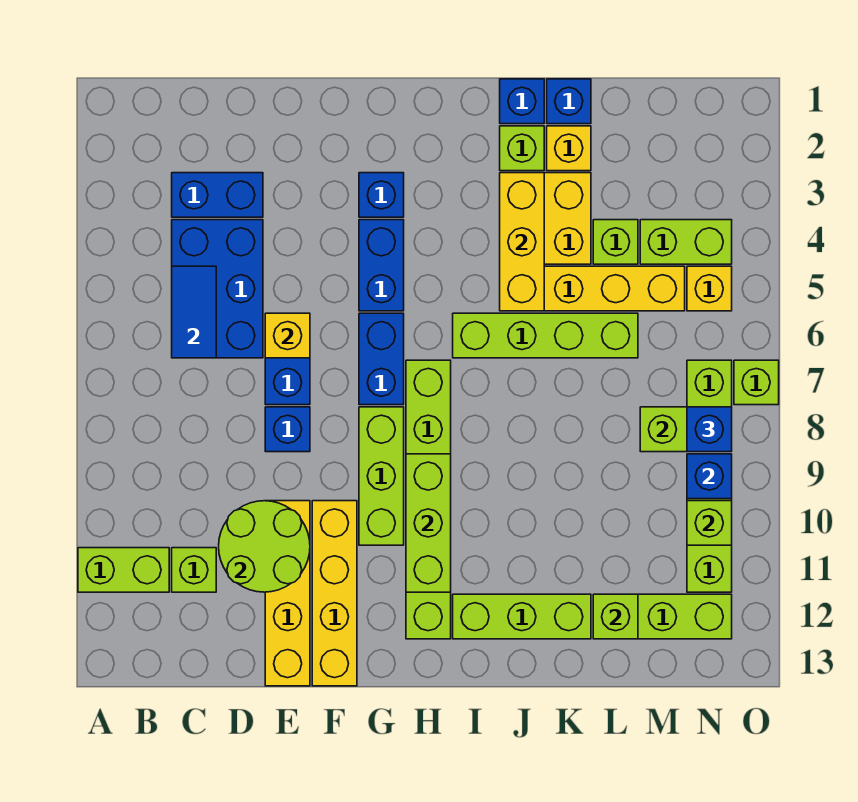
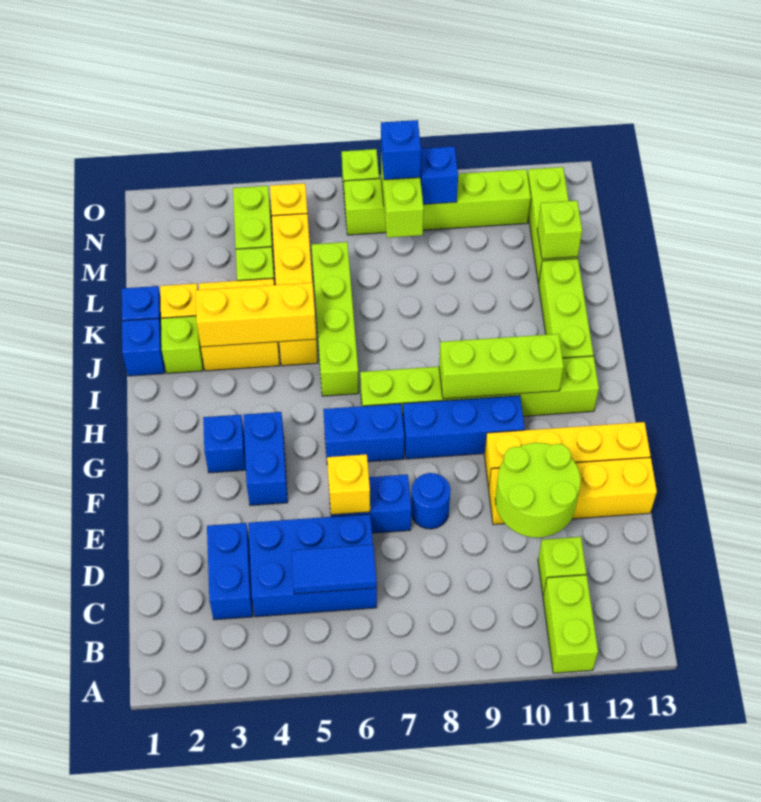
blue brick E8 level 1 -> blue round brick E8 level 1
blue brick G4:G5 level 1 -> blue brick F4:G4 level 1
lime brick G8:G10 level 1 -> blue brick G8:G10 level 1
lime brick N10 level 2 -> none

